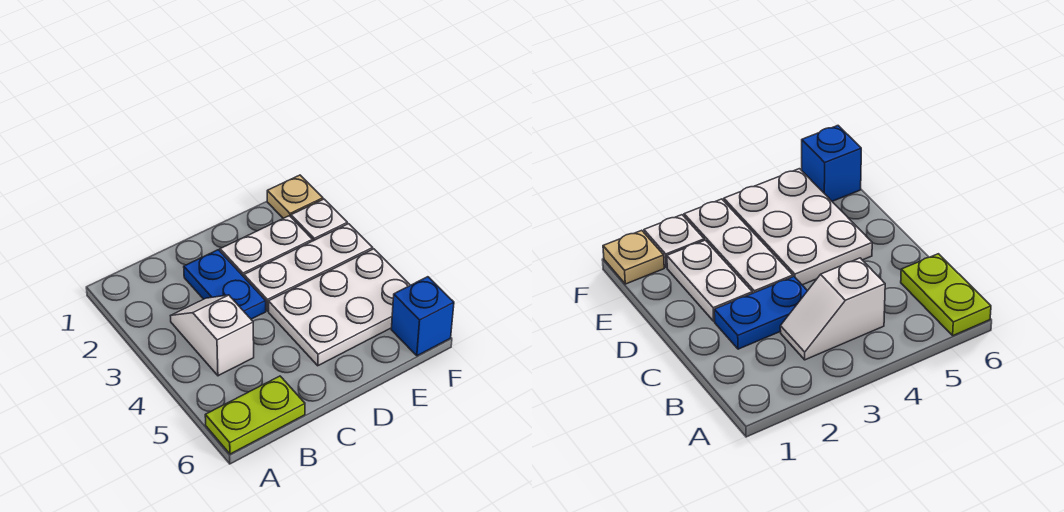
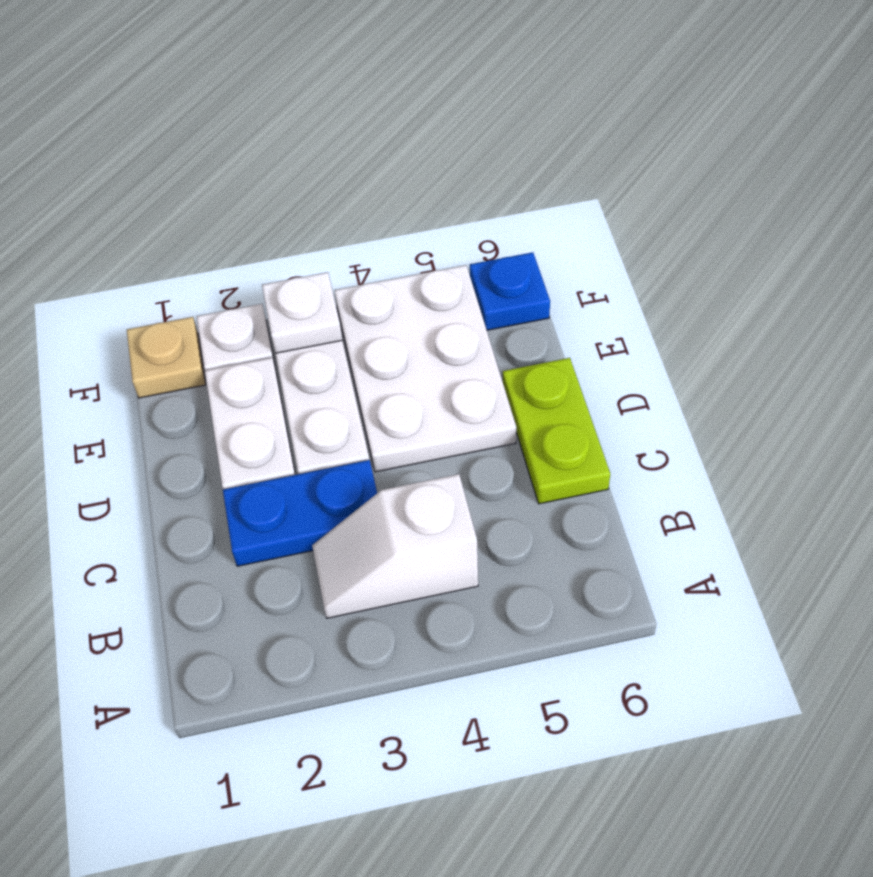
lime plate A6:B6 level 1 -> lime plate C6:D6 level 1
none -> white plate F3 level 2
blue brick F6 level 1 -> blue plate F6 level 1

